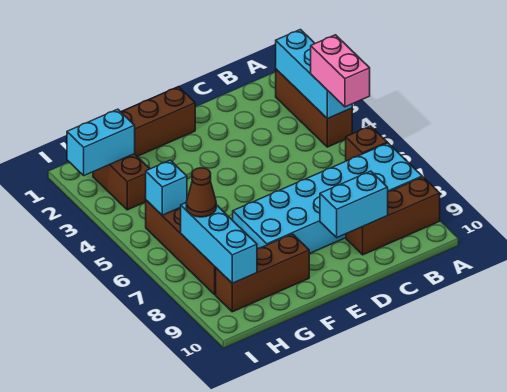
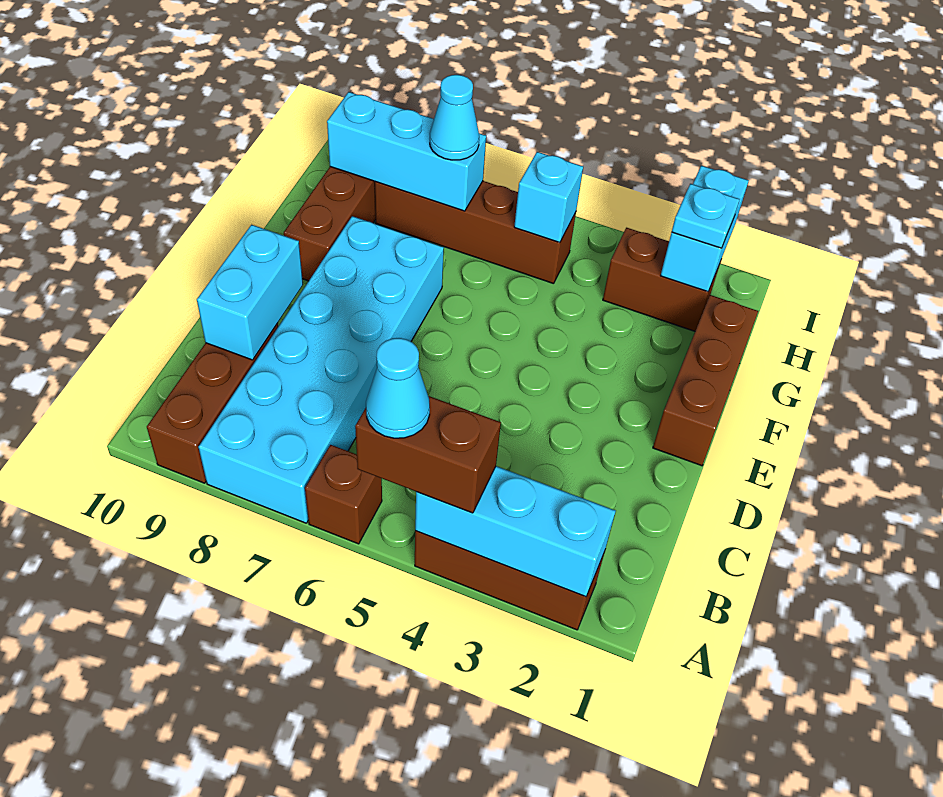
pink brick A4:A5 level 3 -> brown brick A4:A5 level 3
none -> cyan cone A5 level 4
none -> cyan plate H2 level 3
brown cone H7 level 3 -> cyan cone H7 level 3

